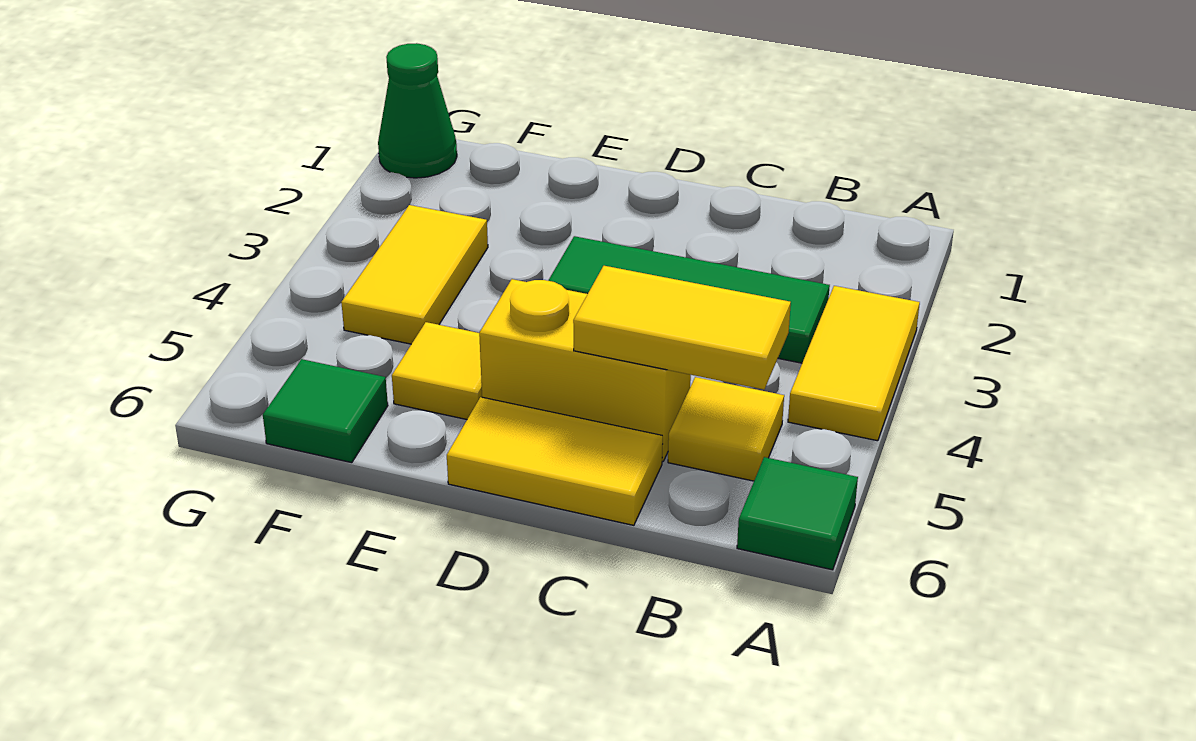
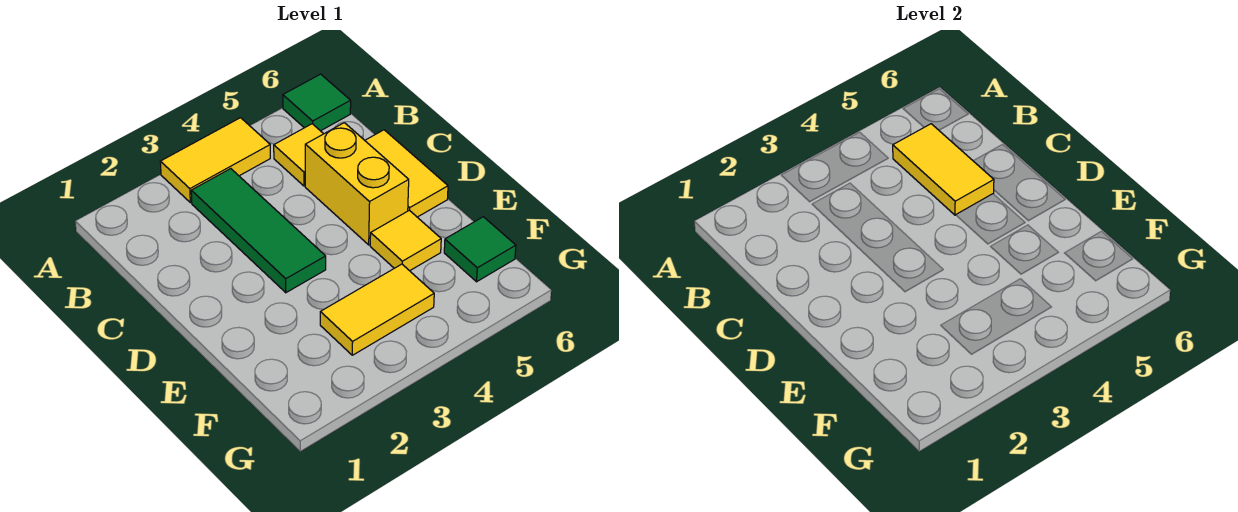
green cone G1 level 1 -> none

